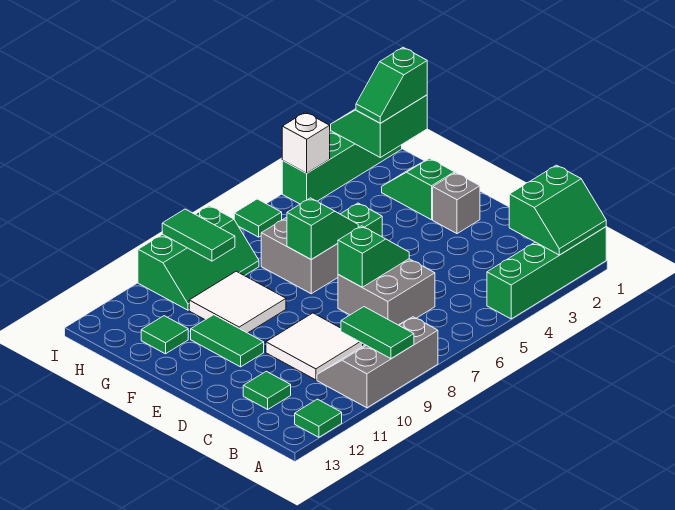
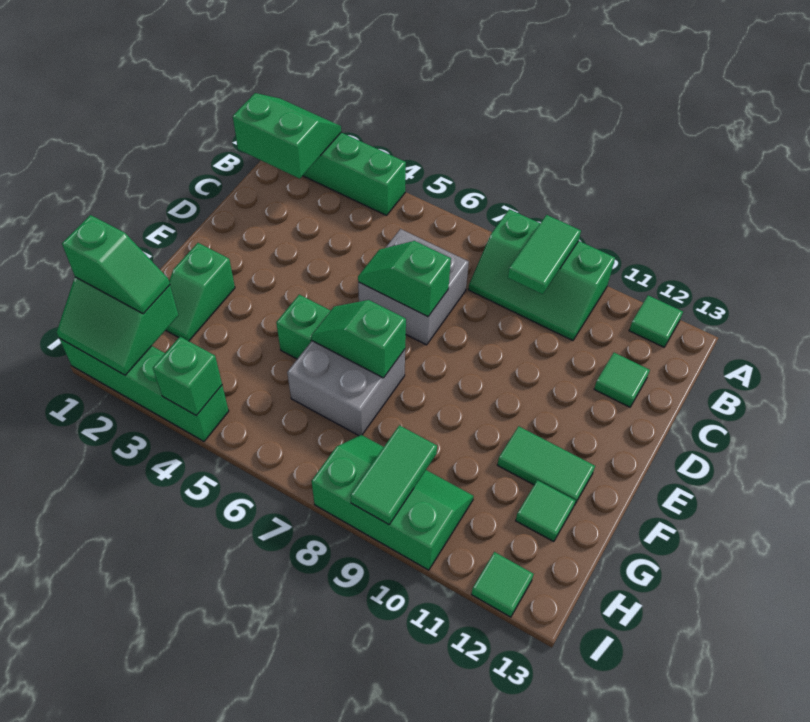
grey slope A8:B10 level 1 top A -> green slope A8:B10 level 1 top A
white tile C9:D10 level 1 -> none
grey brick E2 level 1 -> none
green tile E11:F11 level 1 -> green tile F11:F12 level 1
white tile F9:G10 level 1 -> none
white brick I4 level 2 -> green brick I4 level 2
green tile I6 level 1 -> green tile I12 level 1

